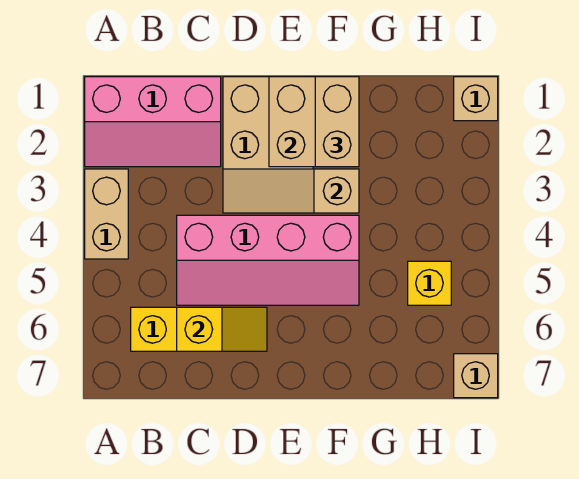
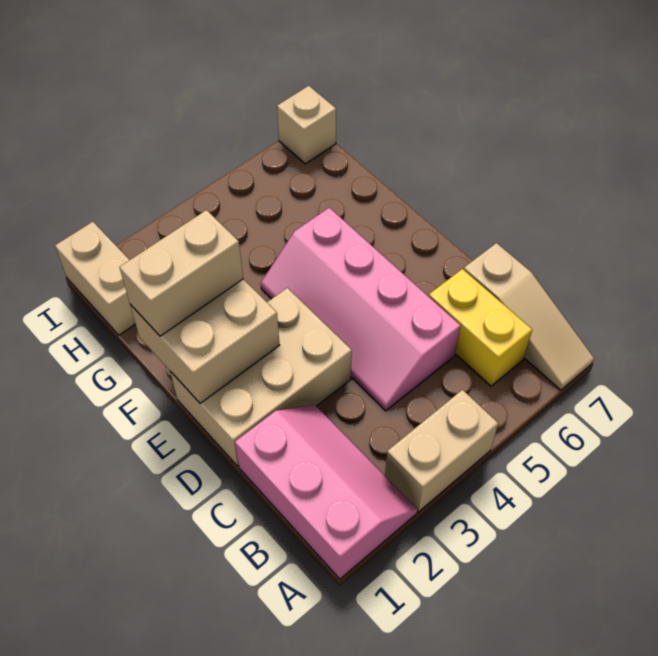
pink slope C4:F5 level 1 top 4 -> pink slope C4:F5 level 1 top 5
yellow slope C6:D6 level 2 top C -> none
tan slope D3:F3 level 2 top F -> tan slope A7:C7 level 1 top C
yellow brick H5 level 1 -> none
tan brick I1 level 1 -> tan brick H1:I1 level 1

